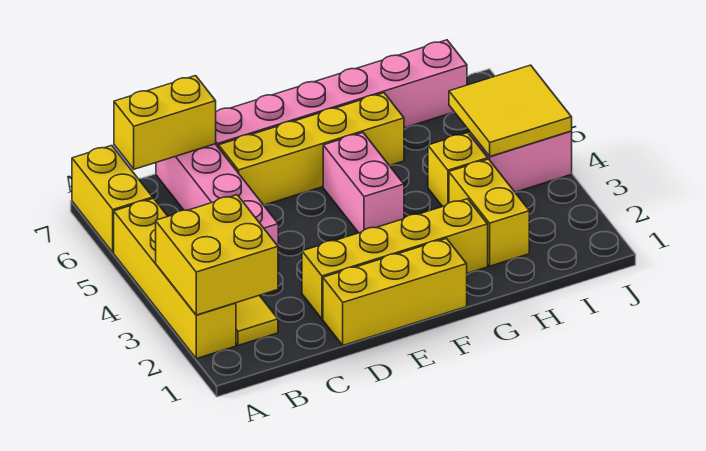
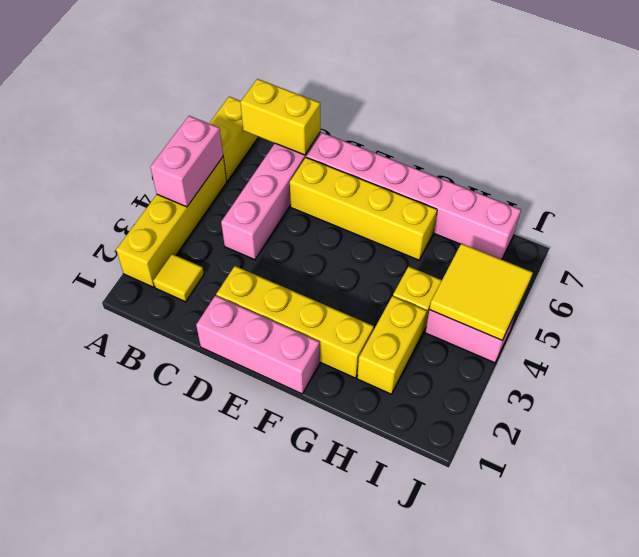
yellow brick A2:B3 level 2 -> none
yellow brick D1:F1 level 1 -> pink brick D1:F1 level 1
pink brick F4:F5 level 1 -> pink brick A4:A5 level 2

